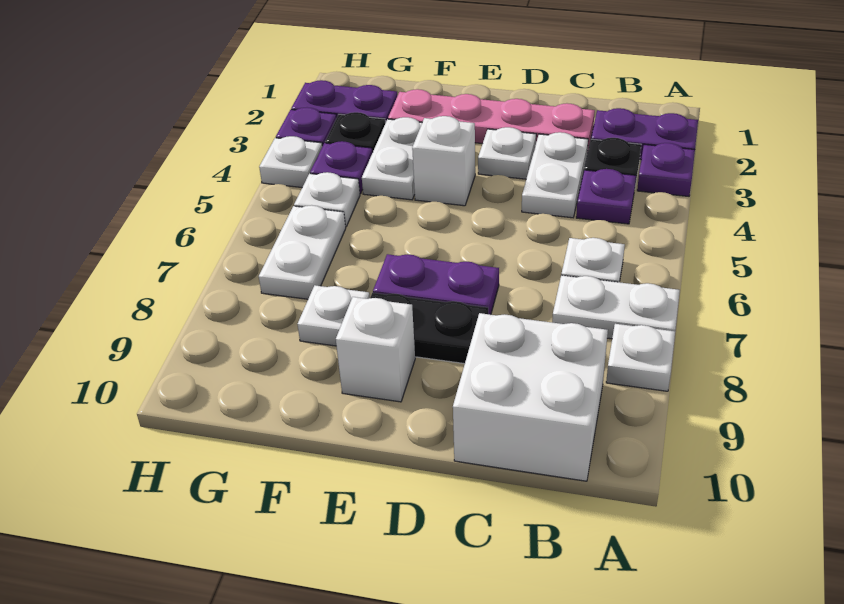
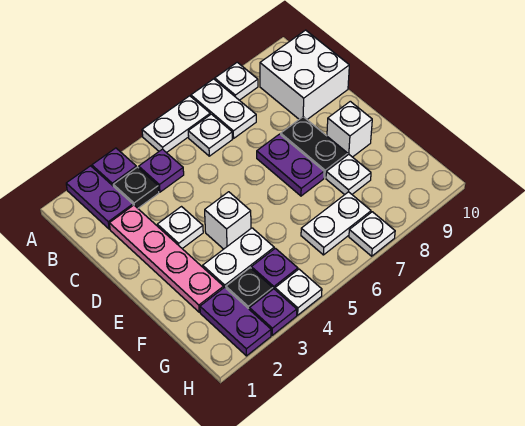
white plate C3:C4 level 1 -> white plate A5:A6 level 1
white plate G5 level 1 -> white plate H7 level 1

